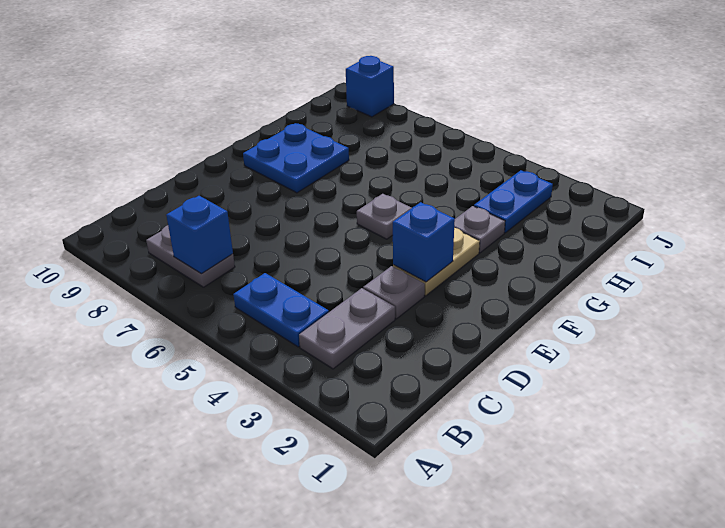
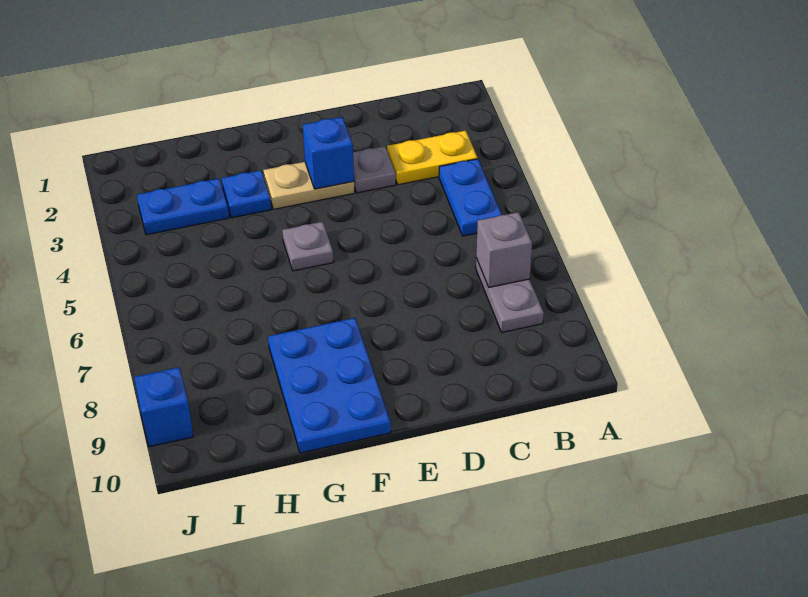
grey plate B3:C3 level 1 -> yellow plate B3:C3 level 1
blue brick B7 level 2 -> grey brick B7 level 2
blue plate F8:G9 level 1 -> blue plate F8:G10 level 1
grey plate G3 level 1 -> blue plate G3 level 1

